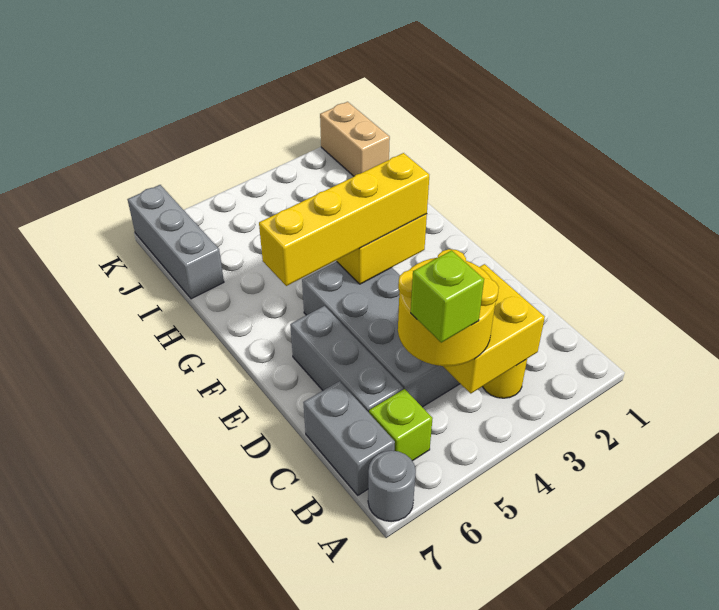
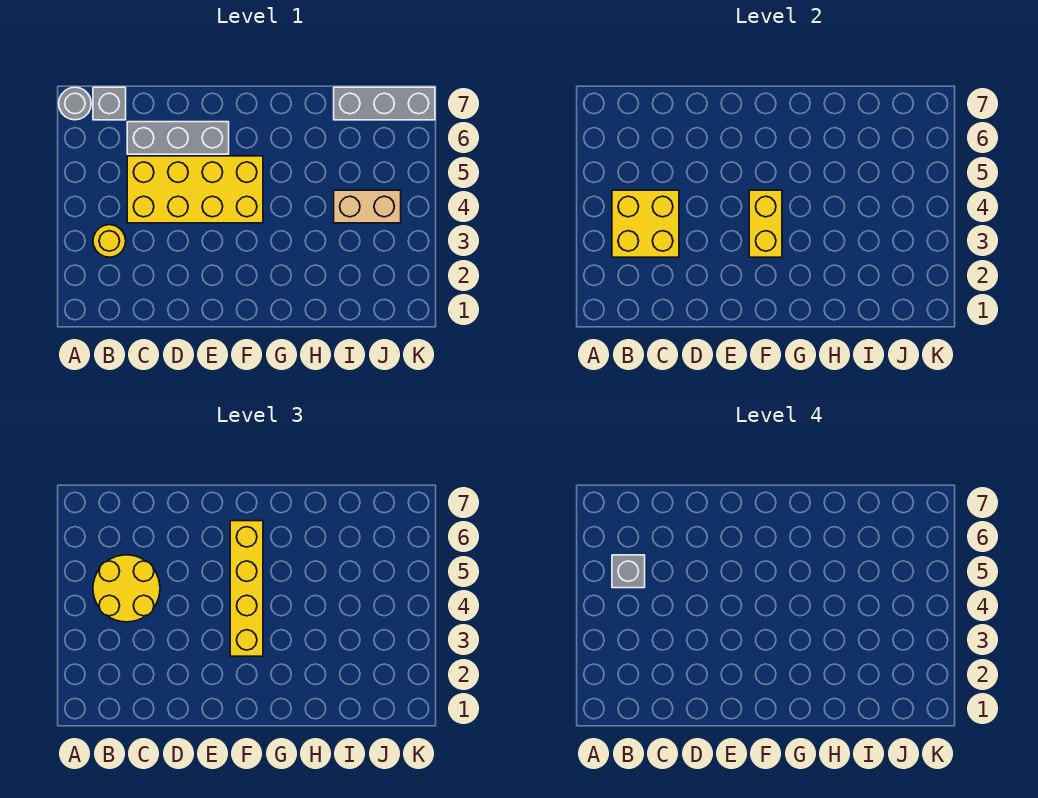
lime brick B5 level 4 -> grey brick B5 level 4
lime brick B6 level 1 -> none
grey brick B7:C7 level 1 -> grey brick B7 level 1
grey brick C4:F5 level 1 -> yellow brick C4:F5 level 1
tan brick J1:K1 level 1 -> tan brick I4:J4 level 1

